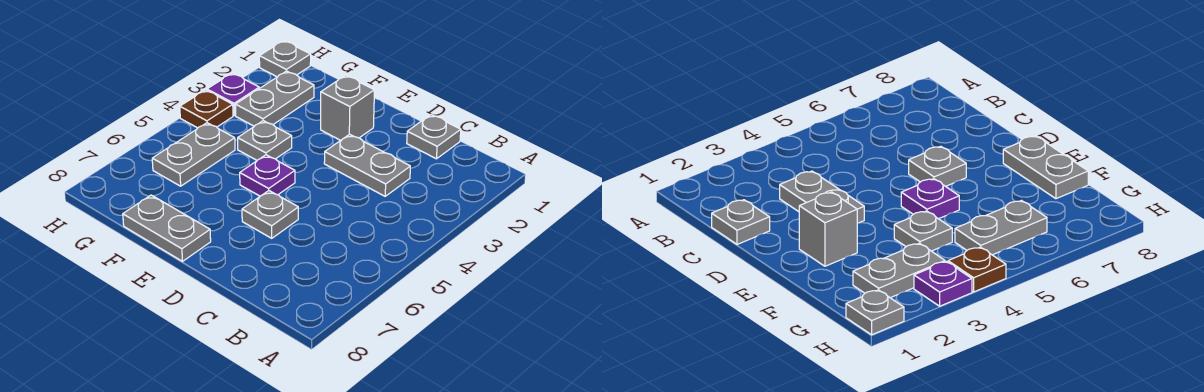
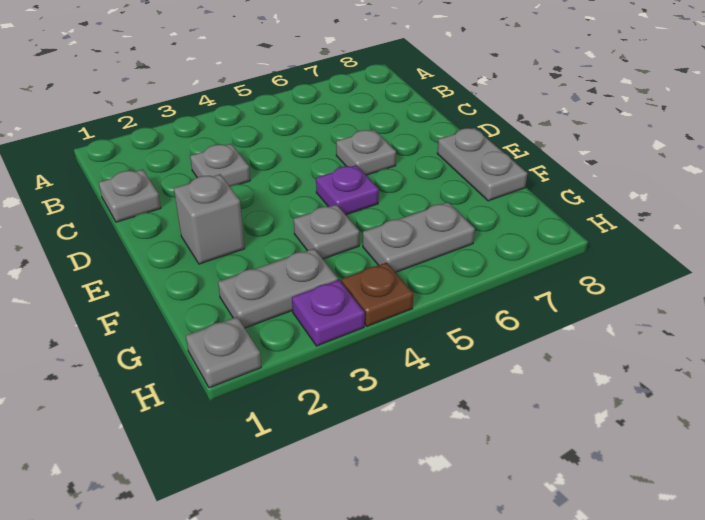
grey plate C3:D3 level 1 -> grey plate C3 level 1

